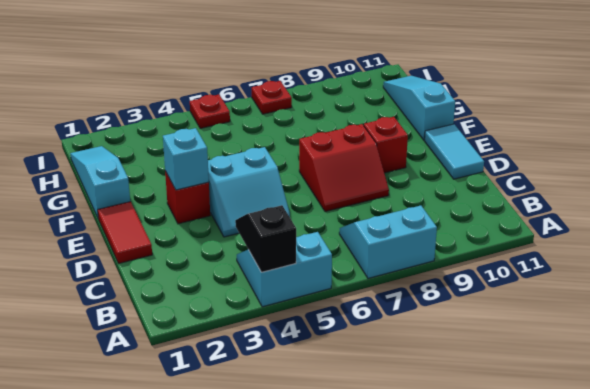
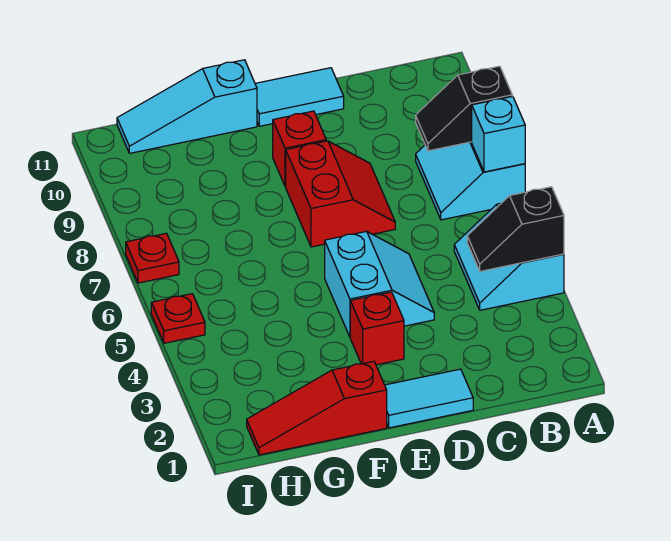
none -> black slope A8:B8 level 2 top A
red tile D1:E1 level 1 -> cyan tile D1:E1 level 1
cyan brick E3 level 2 -> cyan brick A7 level 2
cyan slope F1:H1 level 1 top F -> red slope F1:H1 level 1 top F

